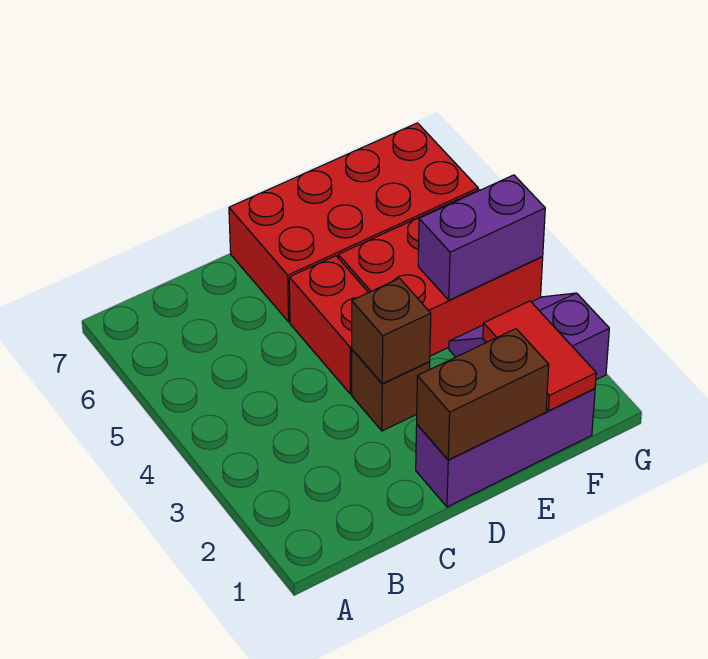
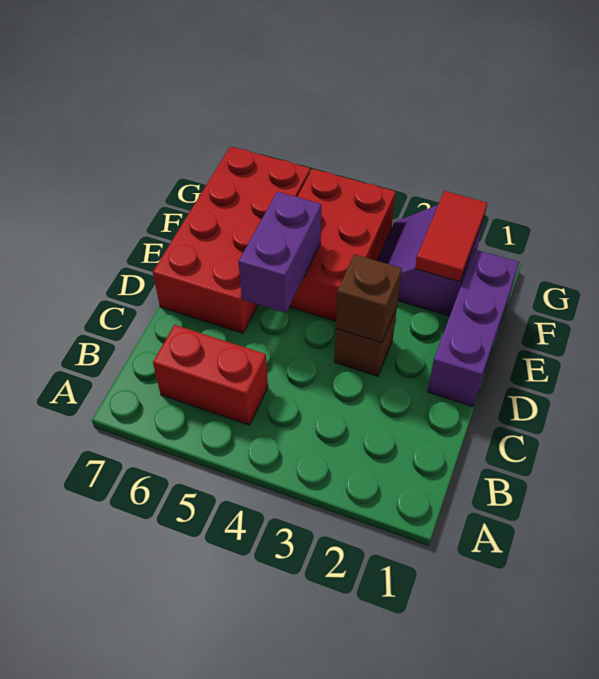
brown brick D1:E1 level 2 -> none
red brick D4:D5 level 1 -> red brick B5:B6 level 1
red tile F1:F2 level 2 -> red tile F2:G2 level 2
purple brick F4:G4 level 2 -> purple brick D5:E5 level 2

